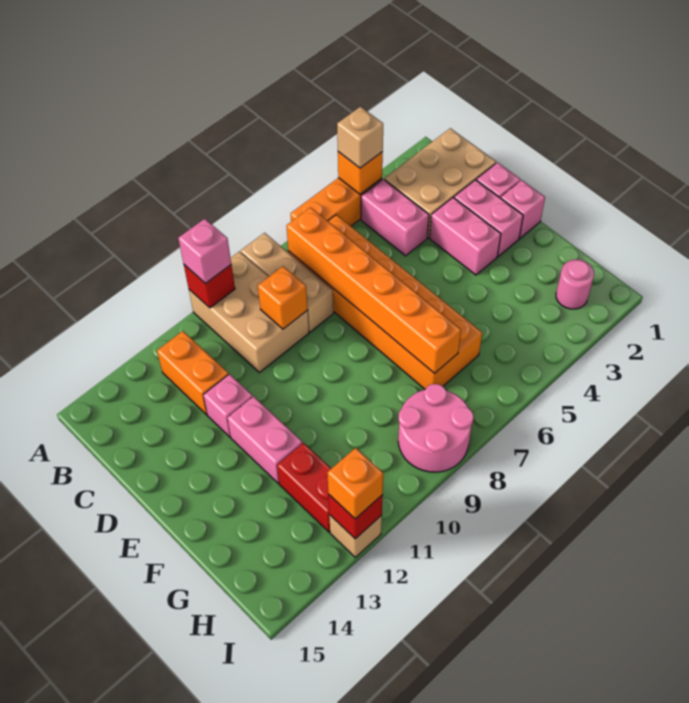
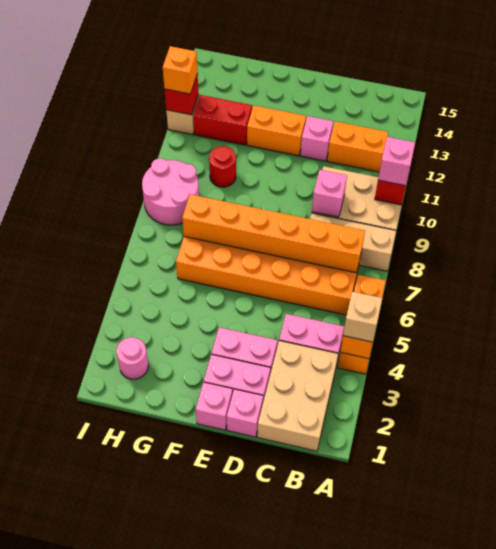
orange brick C9 level 2 -> pink brick C9 level 2
pink brick E12:F12 level 1 -> orange brick E12:F12 level 1
none -> red round brick G10 level 1

